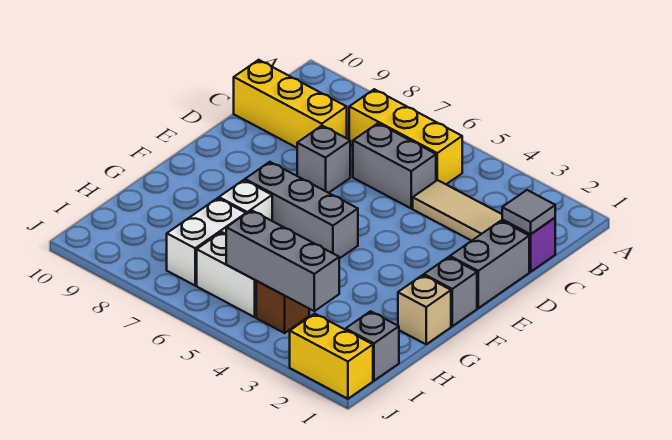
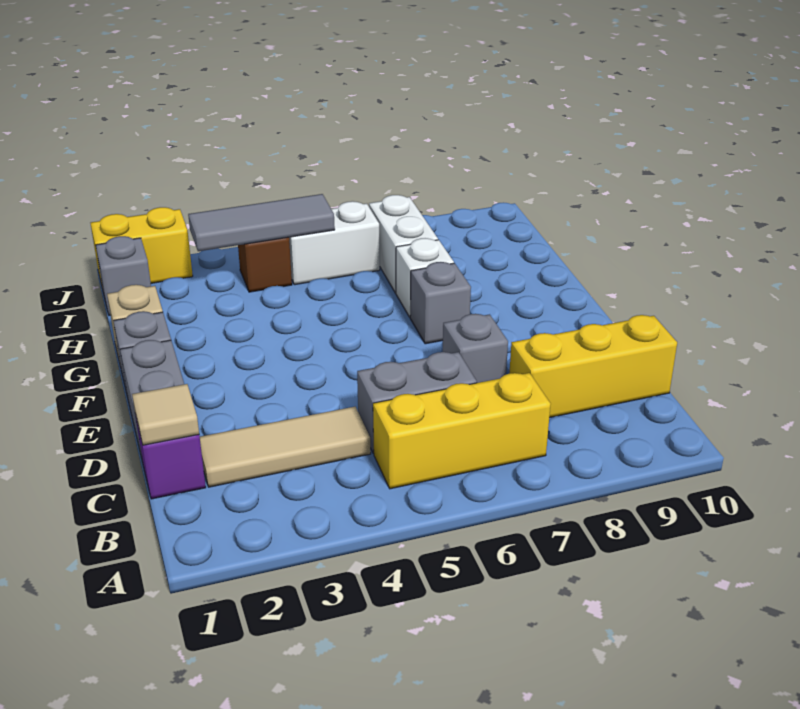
grey tile C1 level 2 -> tan tile C1 level 2
grey brick F5:F7 level 1 -> grey brick F7 level 1
grey brick I3:I5 level 2 -> grey tile I3:I5 level 2

